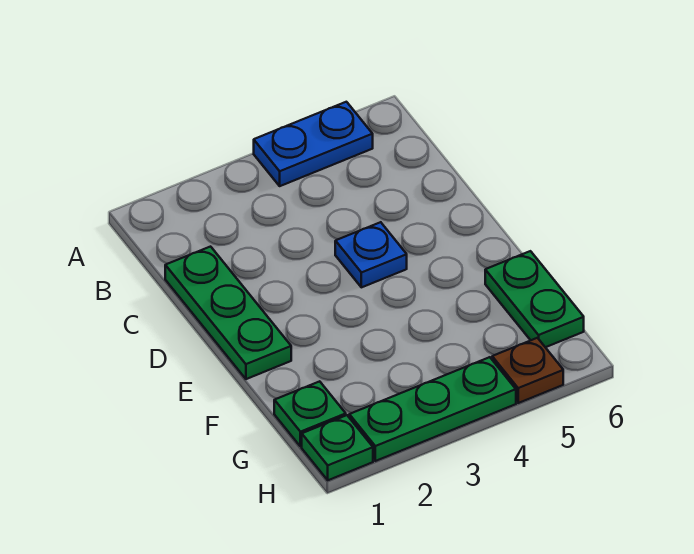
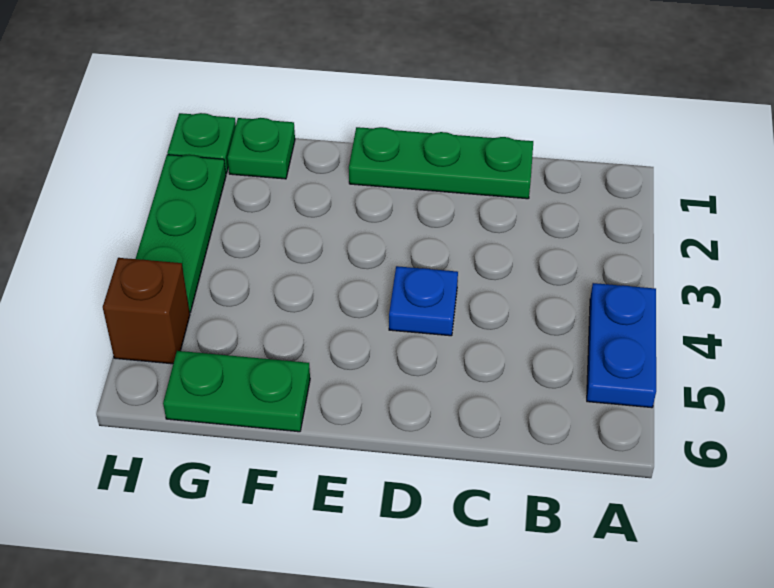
brown plate H5 level 1 -> brown brick H5 level 1

